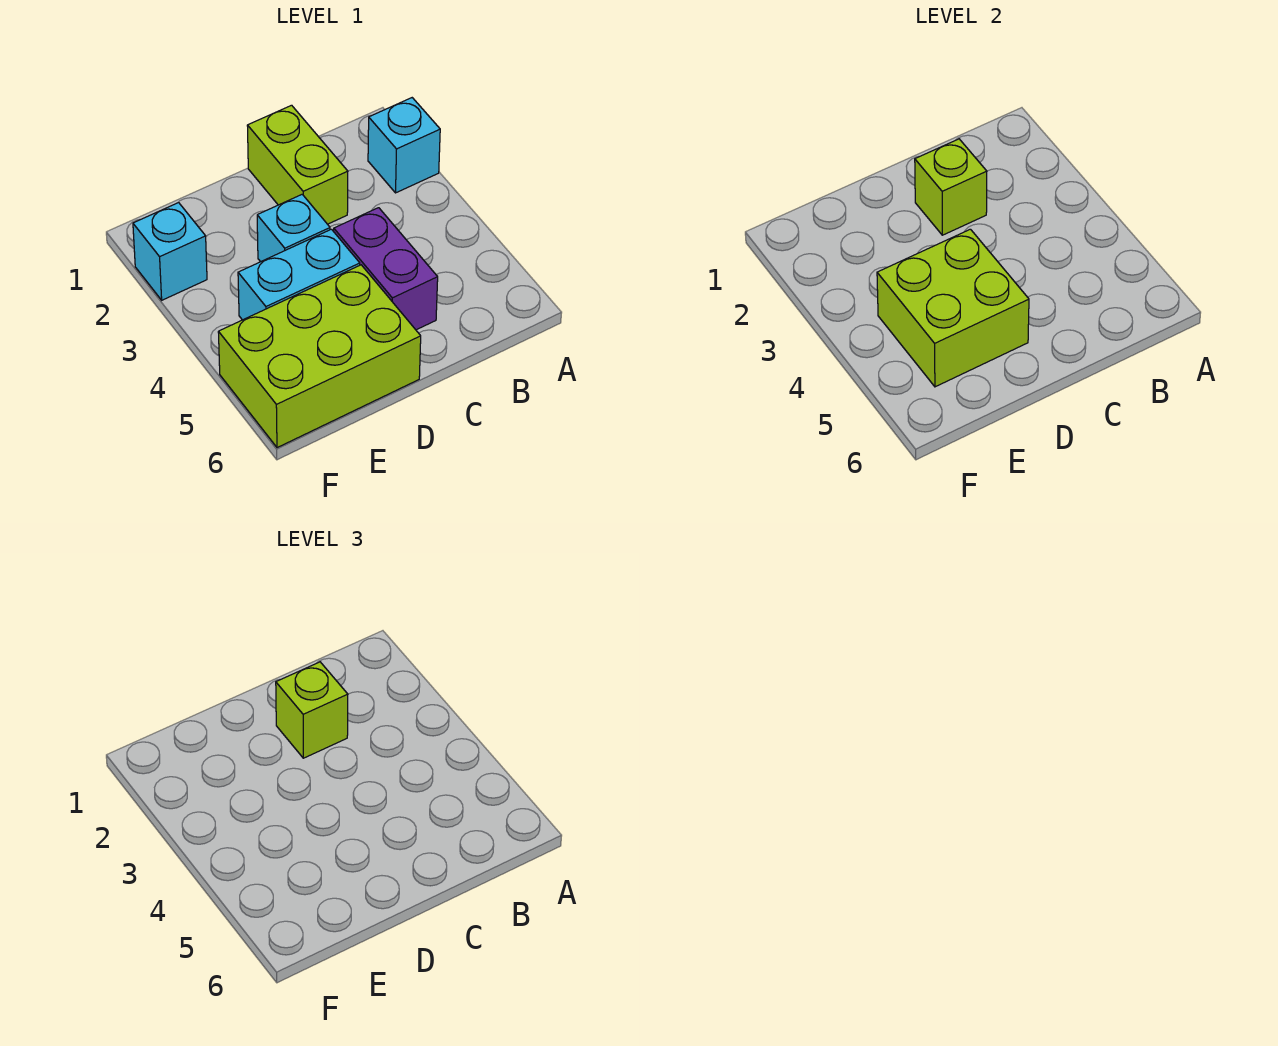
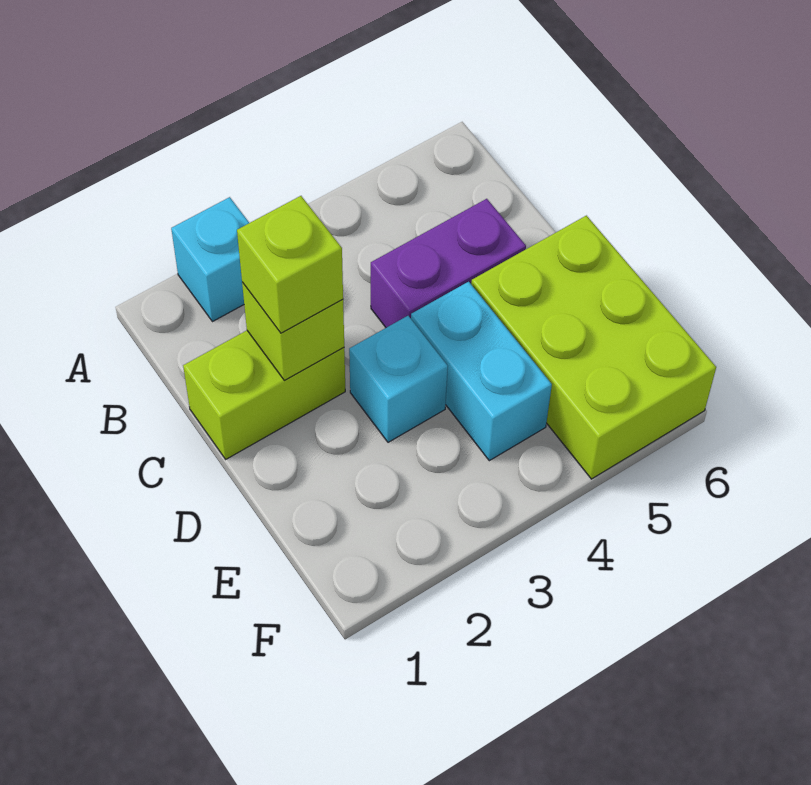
lime brick D4:E5 level 2 -> none
cyan brick F2 level 1 -> none

